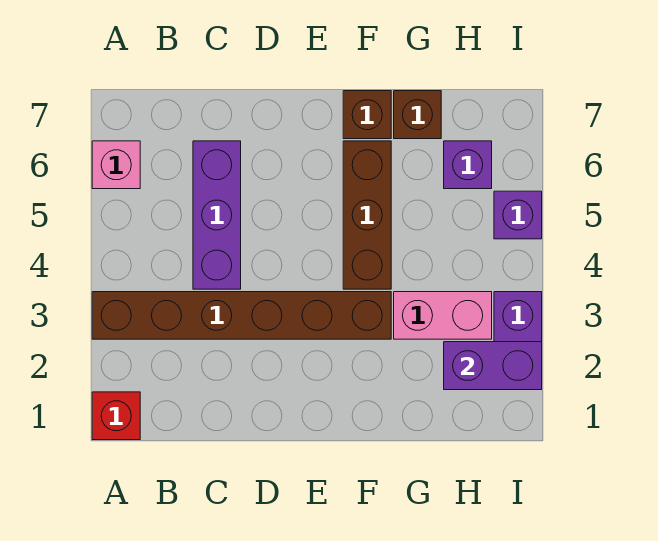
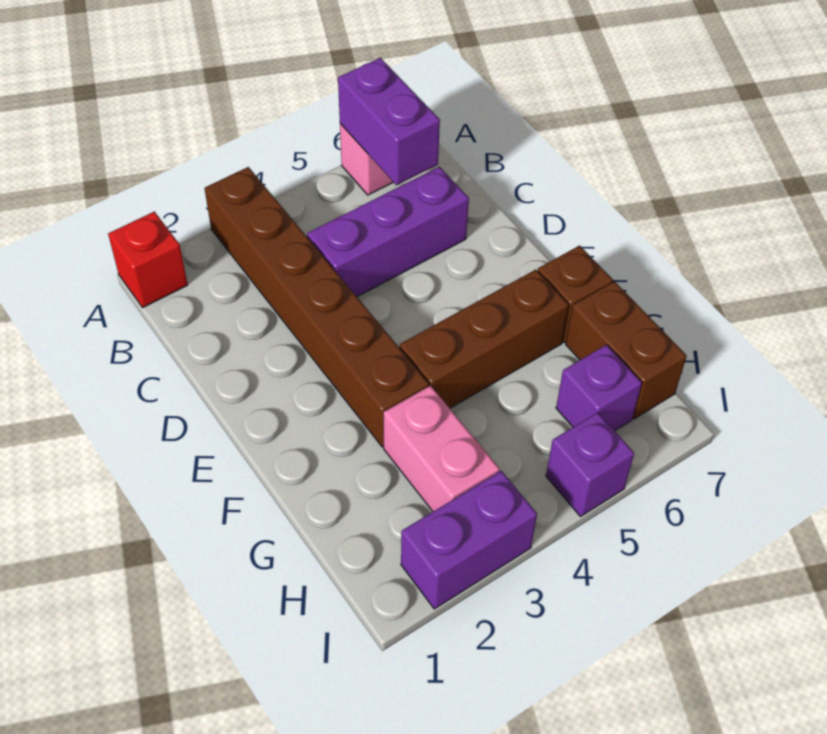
brown brick G7 level 1 -> brown brick G7:H7 level 1
purple brick H2:I2 level 2 -> purple brick A6:B6 level 2

